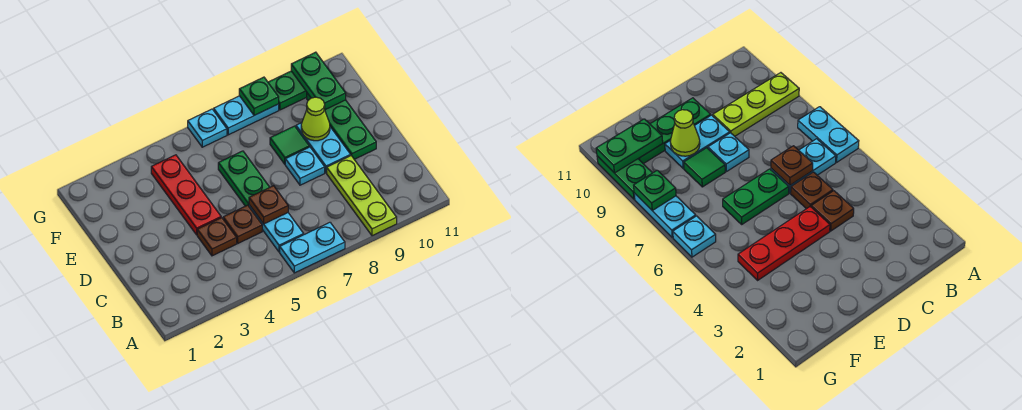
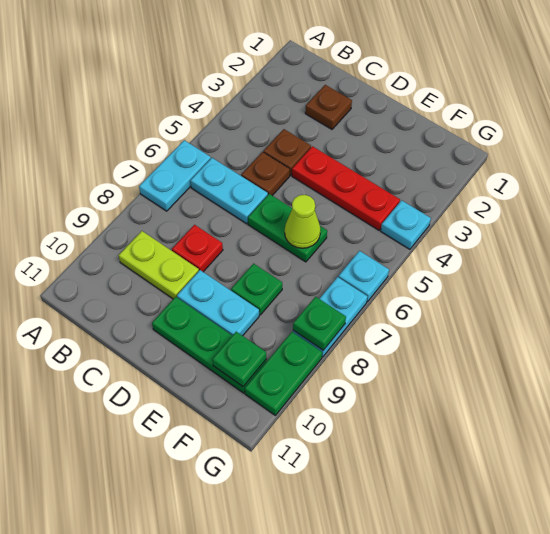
lime plate A9:C9 level 1 -> lime plate B9:C9 level 1
brown plate C6 level 2 -> brown plate C2 level 1
none -> red plate C8 level 1
cyan plate D8 level 1 -> cyan plate G4 level 1
green tile E8 level 1 -> green plate E8 level 1
lime cone E9 level 2 -> lime cone E6 level 2
green plate F10:G10 level 2 -> green plate F10 level 2

